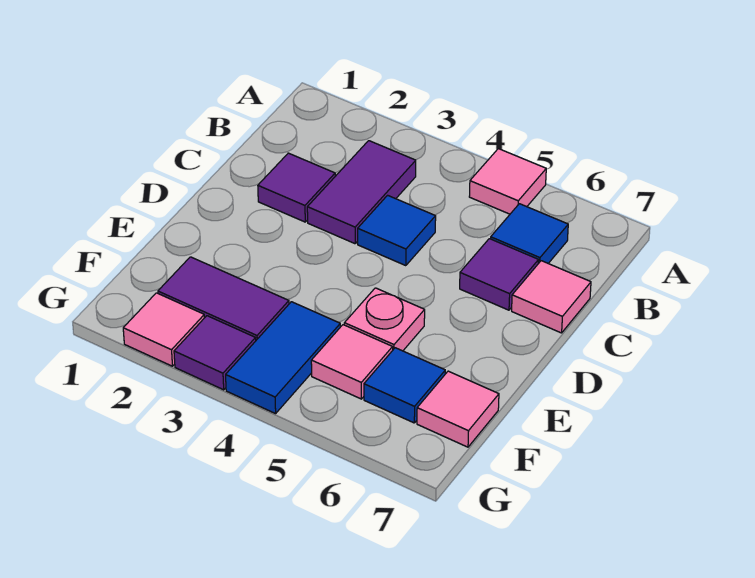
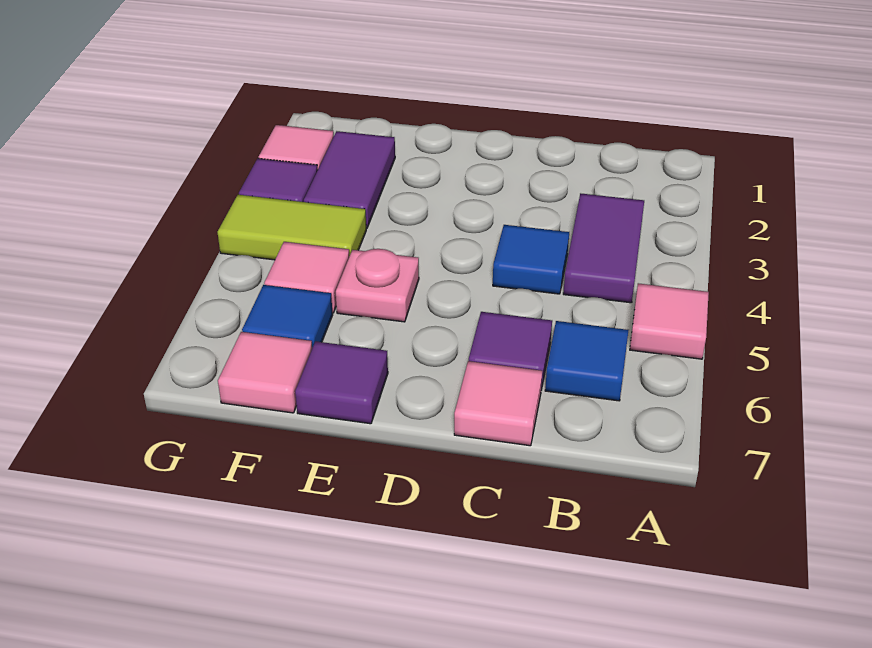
purple tile B3:C3 level 1 -> purple tile B3:B4 level 1
purple tile C2 level 1 -> purple tile E7 level 1
blue tile F4:G4 level 1 -> lime tile F4:G4 level 1

